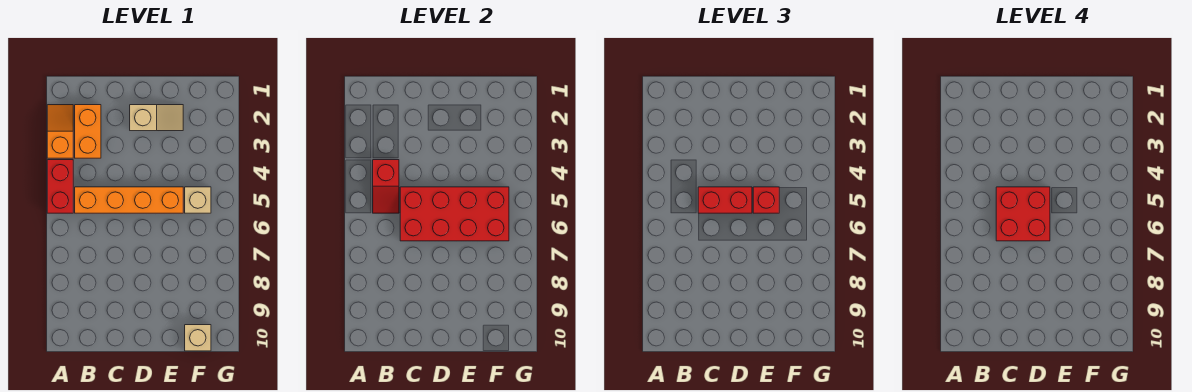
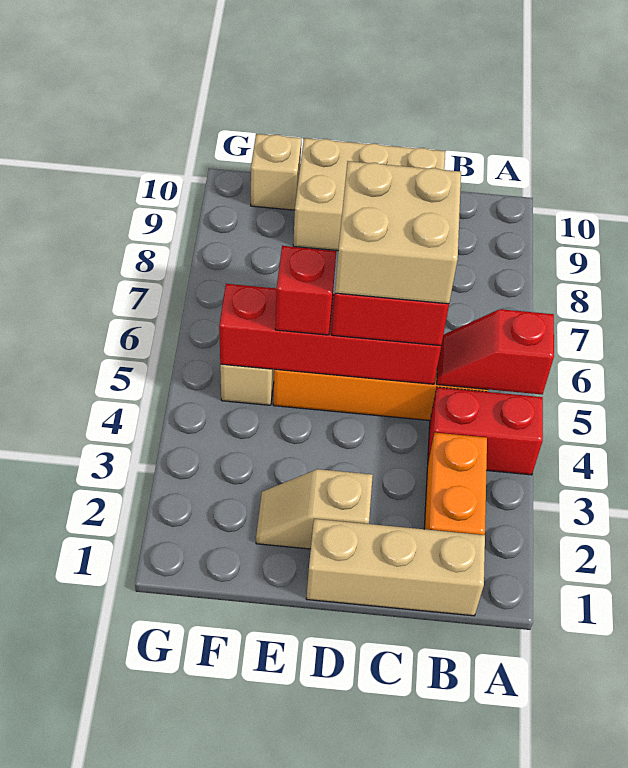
orange slope A2:A3 level 1 top 3 -> none
red brick A4:A5 level 1 -> red brick A4:B4 level 1
none -> tan brick B1:D1 level 1
red slope B4:B5 level 2 top 4 -> red slope A5:B5 level 2 top A
red brick C5:F6 level 2 -> red brick C5:F5 level 2
red brick C5:D6 level 4 -> tan brick C5:D6 level 4
none -> tan brick C9:E10 level 1

